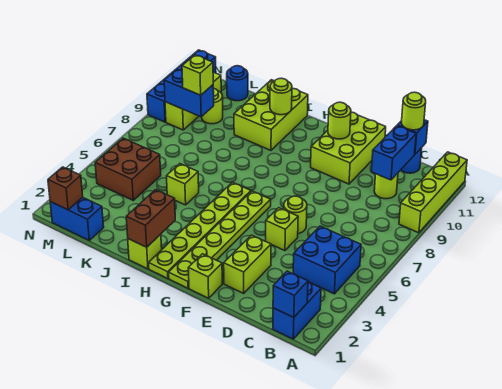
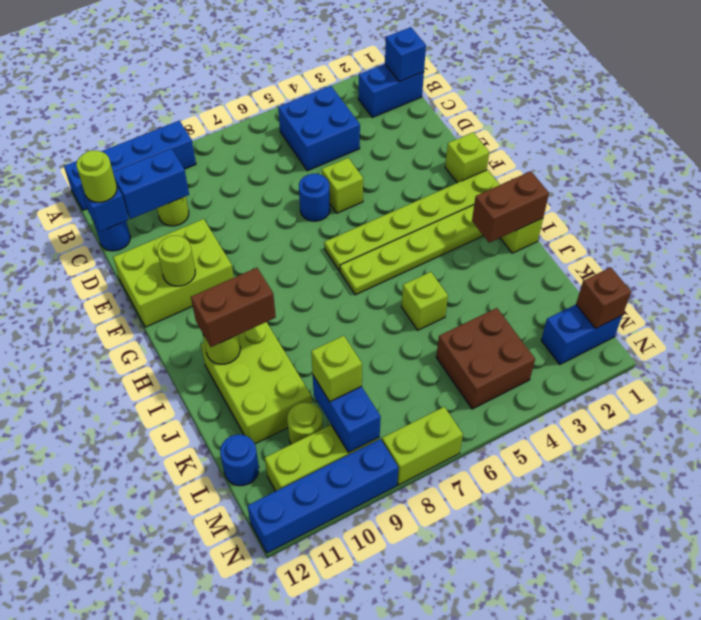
lime brick A9:A12 level 1 -> blue brick A9:A12 level 1
lime brick E2:E3 level 1 -> lime brick N7:N8 level 1
lime round brick E6 level 1 -> blue round brick E6 level 1
lime brick I10:J12 level 1 -> lime brick I10:K11 level 1
none -> brown brick I10:I11 level 3
blue brick L1:M1 level 1 -> blue brick M1:M2 level 1

